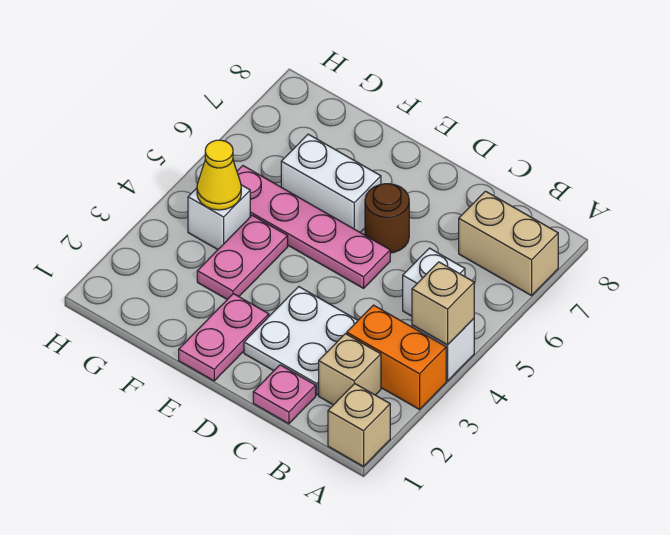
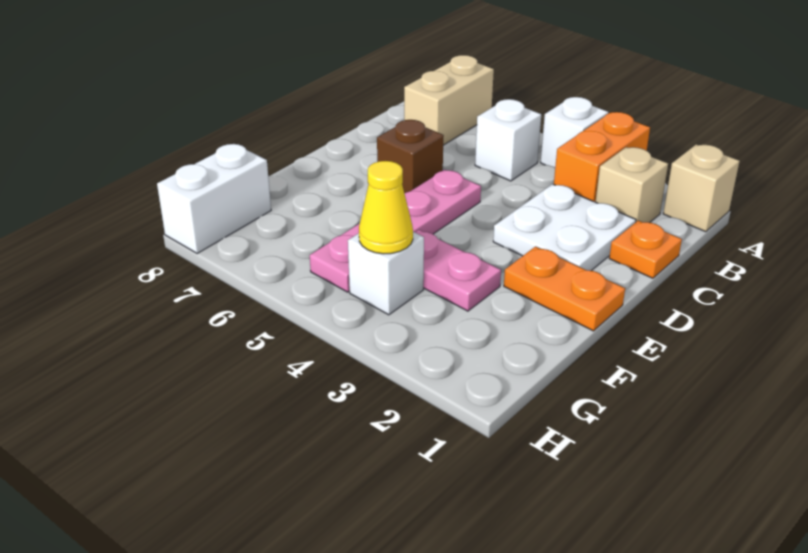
tan brick A4 level 2 -> none
pink plate C1 level 1 -> orange plate C1 level 1
brown round brick D6 level 1 -> brown brick D6 level 1
pink plate E1:E2 level 1 -> orange plate E1:E2 level 1
white brick E6:F6 level 1 -> white brick G8:H8 level 1

